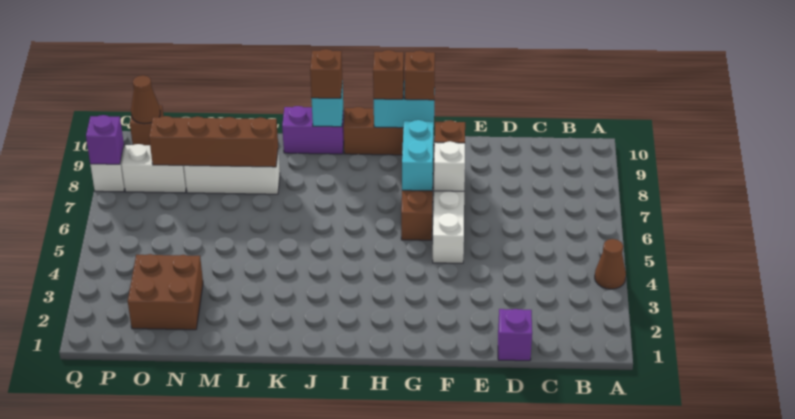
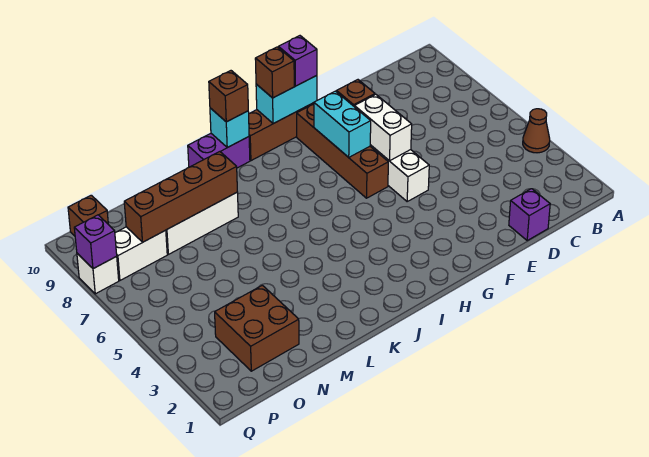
white brick F7 level 2 -> white brick F6:F7 level 2
brown brick G10 level 3 -> purple brick G10 level 3
brown cone P10 level 2 -> none

